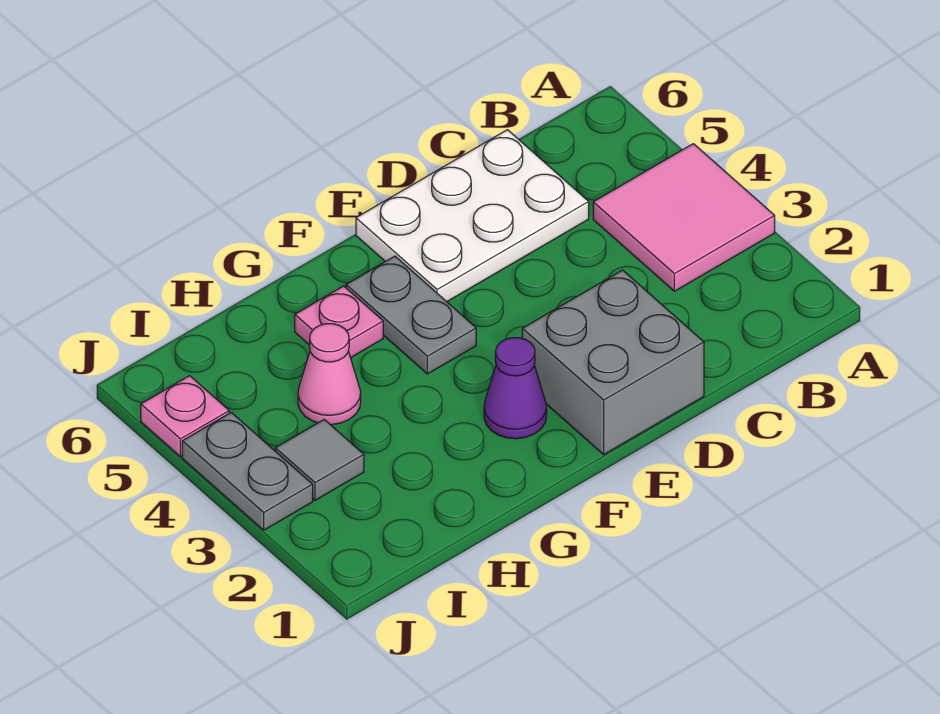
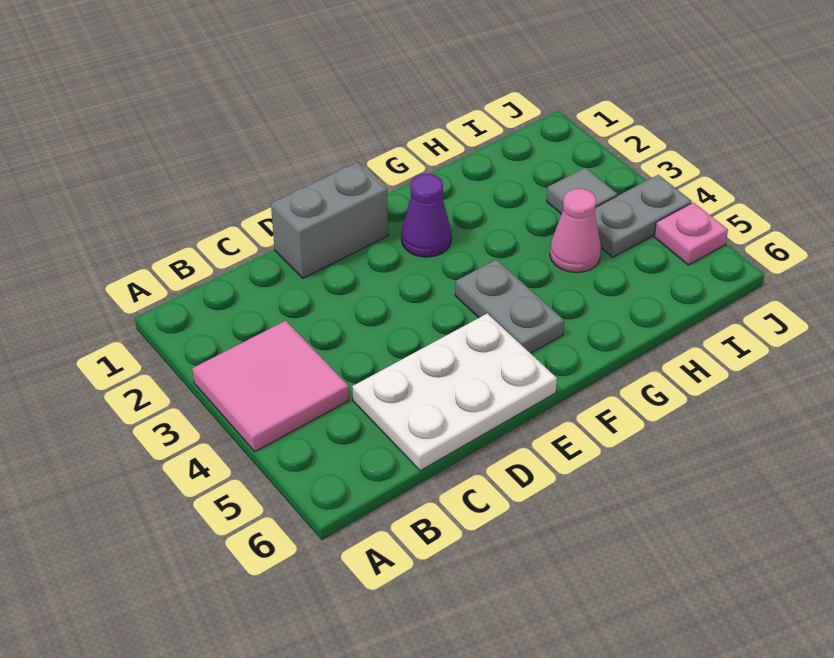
grey brick D1:E2 level 1 -> grey brick D1:E1 level 1
pink plate G5 level 1 -> none
grey plate J3:J4 level 1 -> grey plate I4:J4 level 1

